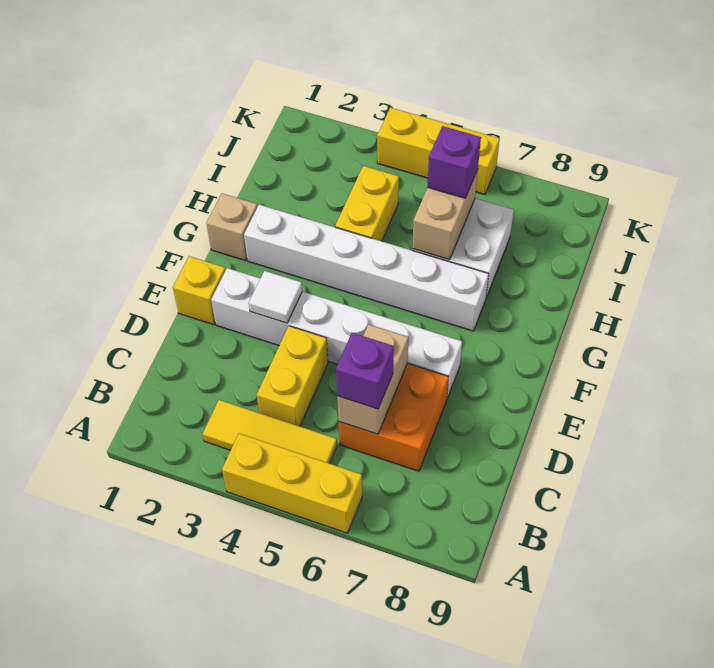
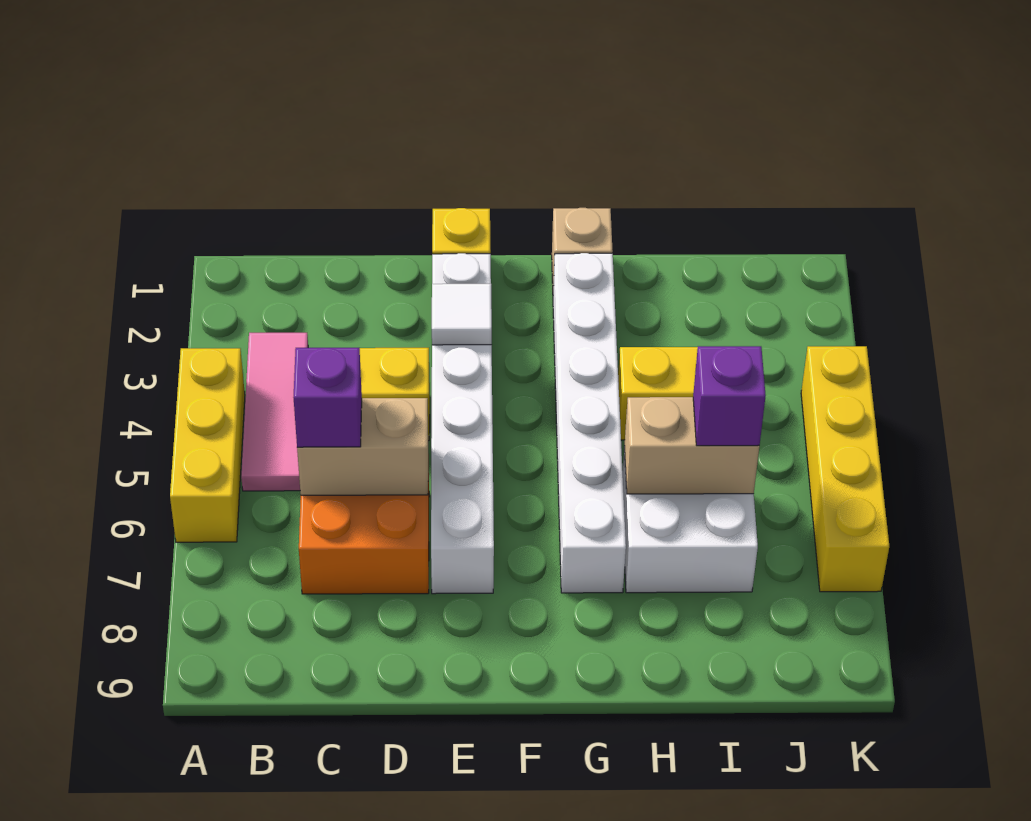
yellow tile B3:B5 level 1 -> pink tile B3:B5 level 1
yellow brick K4:K6 level 1 -> yellow brick K4:K7 level 1

